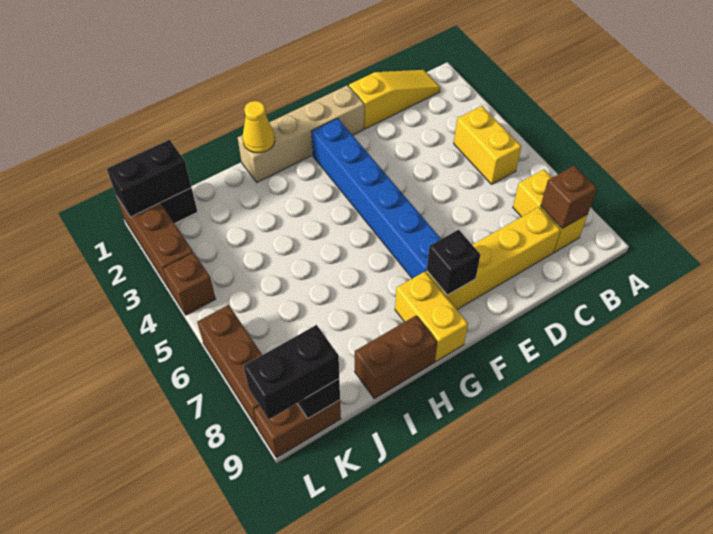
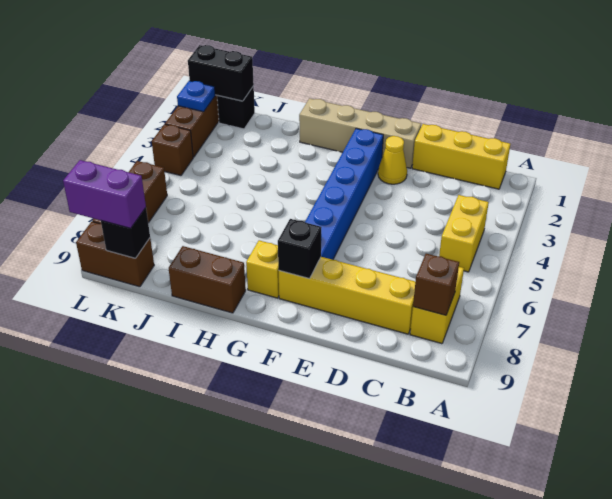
yellow slope B1:D1 level 1 top D -> yellow brick B1:D1 level 1
yellow brick G8:G9 level 1 -> yellow brick G8 level 1
yellow cone H1 level 2 -> yellow cone E2 level 1
black brick K9:L9 level 3 -> purple brick K9:L9 level 3
none -> blue plate L2 level 2

